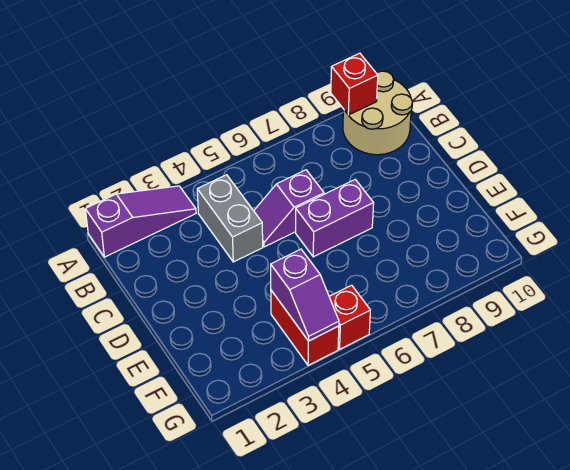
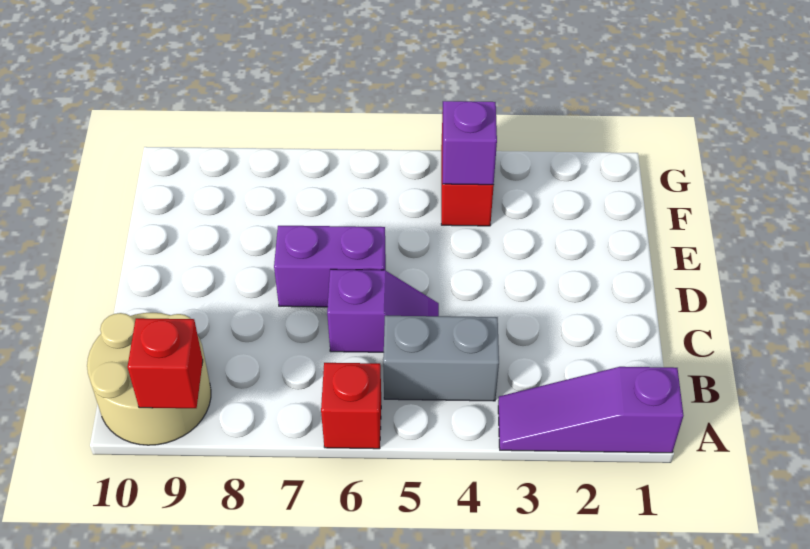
grey brick B4:C4 level 1 -> grey brick B4:B5 level 1
red brick G5 level 1 -> red brick A6 level 1

